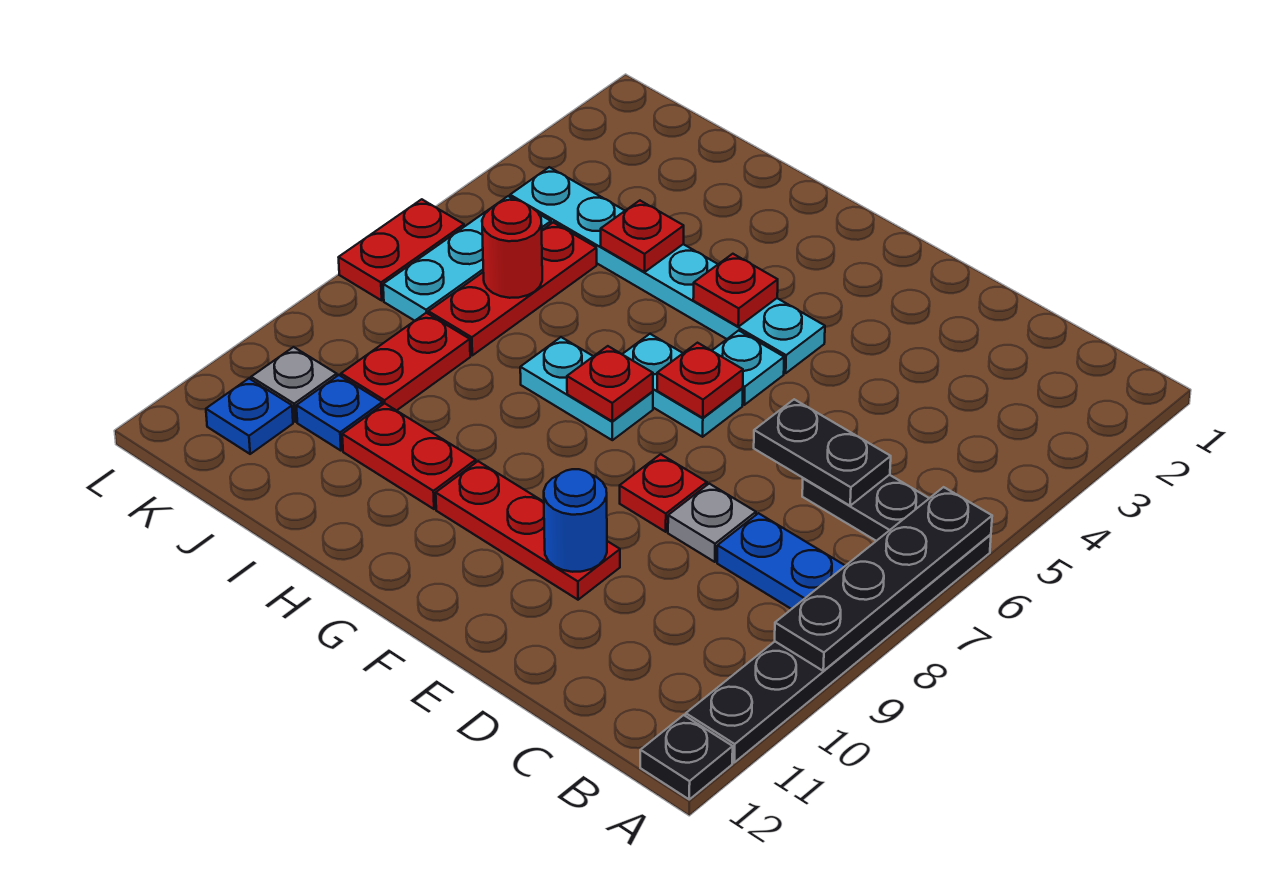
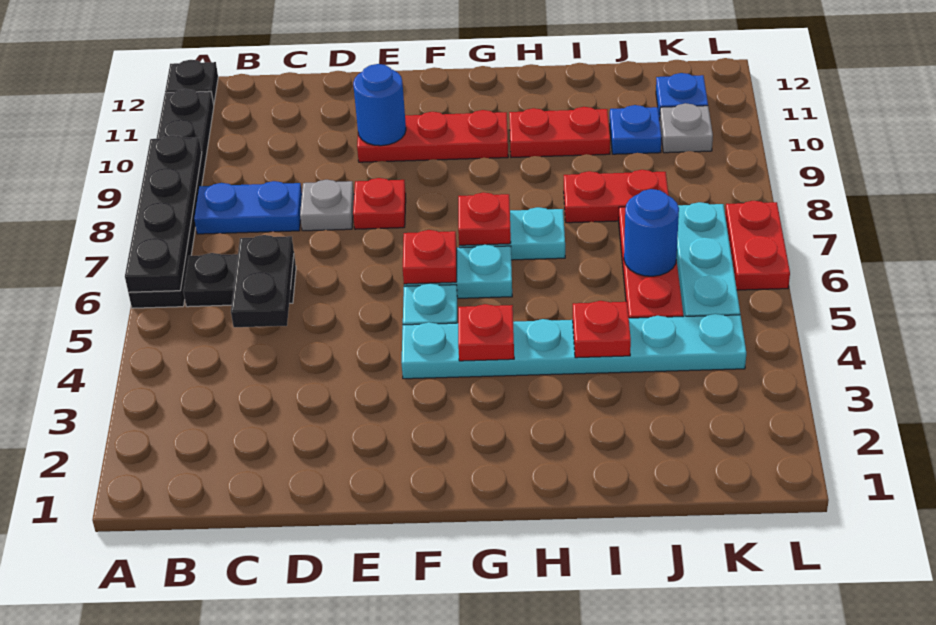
black plate C6:D6 level 2 -> black plate C5:C6 level 2
red round brick J6 level 2 -> blue round brick J6 level 2
red plate J8:J9 level 1 -> red plate I8:J8 level 1

